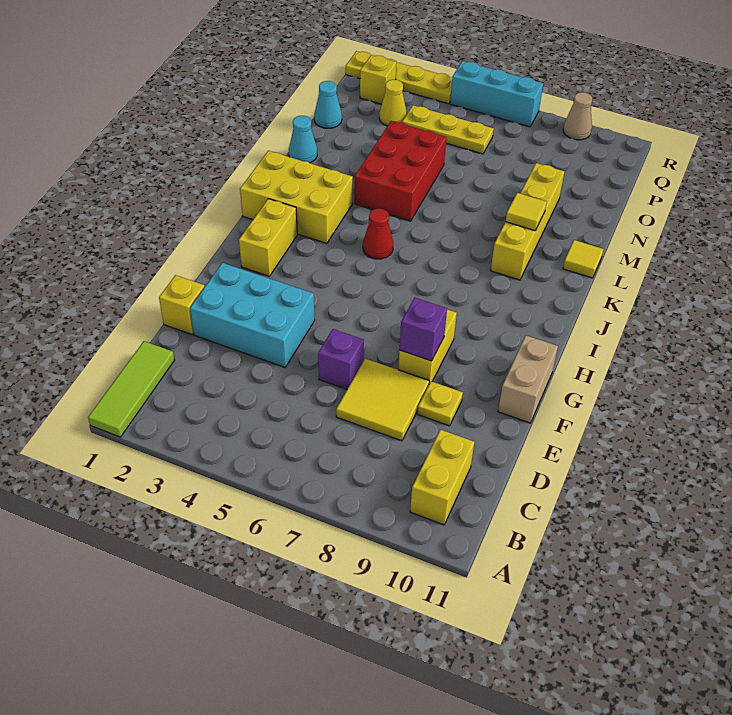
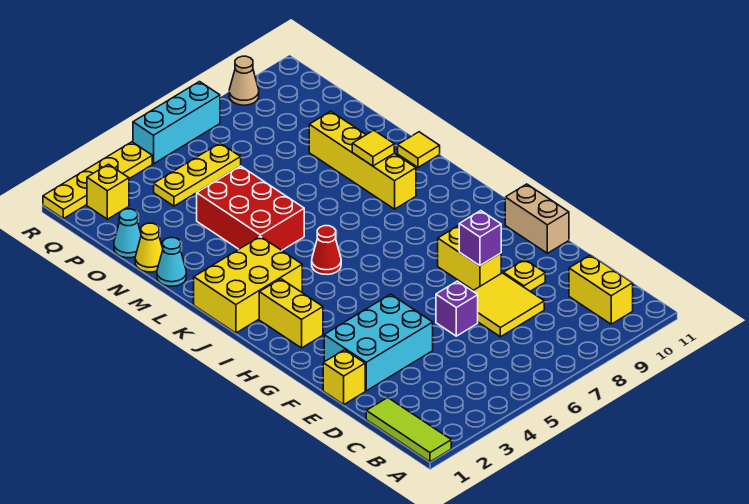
yellow cone P3 level 1 -> yellow cone N1 level 1

